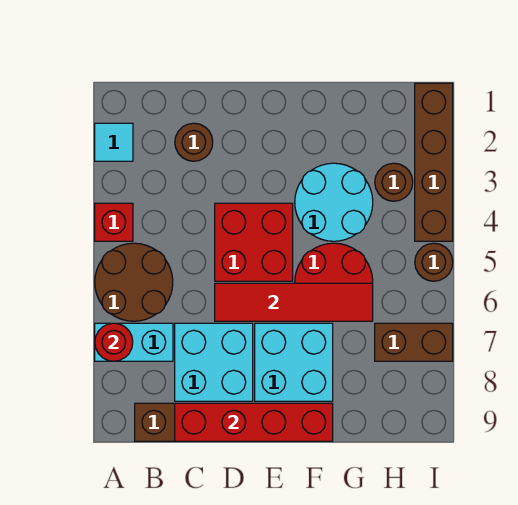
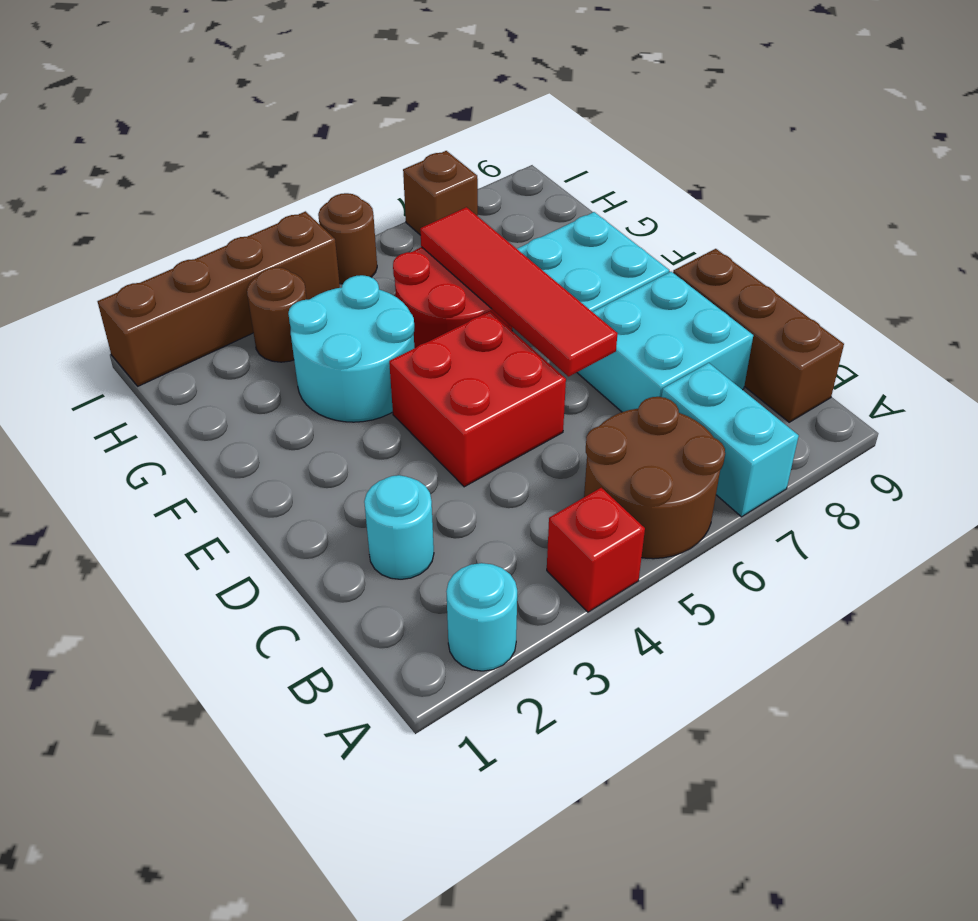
cyan tile A2 level 1 -> cyan round brick A2 level 1
red round brick A7 level 2 -> none
brown round brick C2 level 1 -> cyan round brick C2 level 1
red brick C9:F9 level 2 -> none
brown brick H7:I7 level 1 -> brown brick I7 level 1

